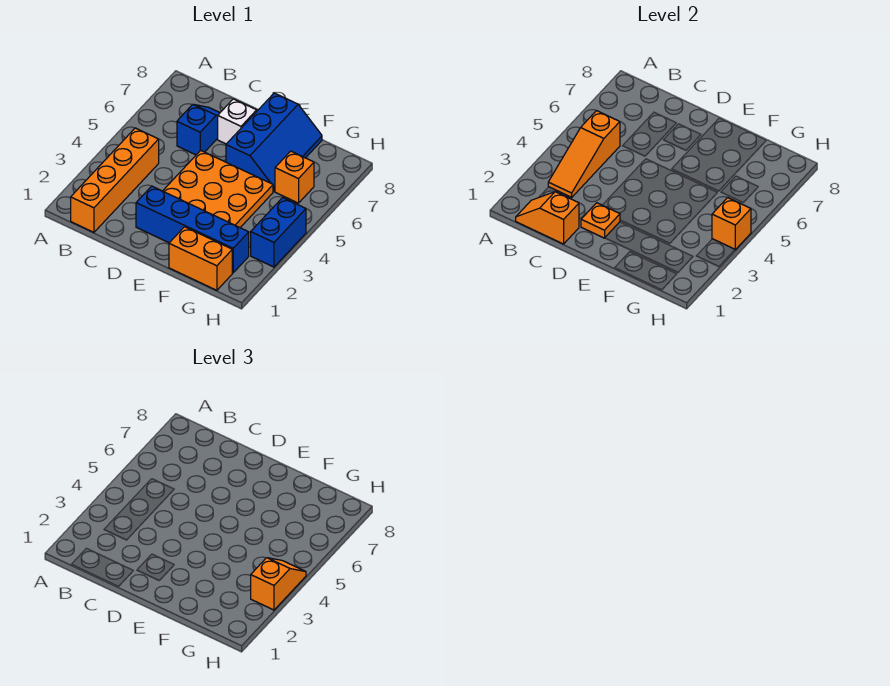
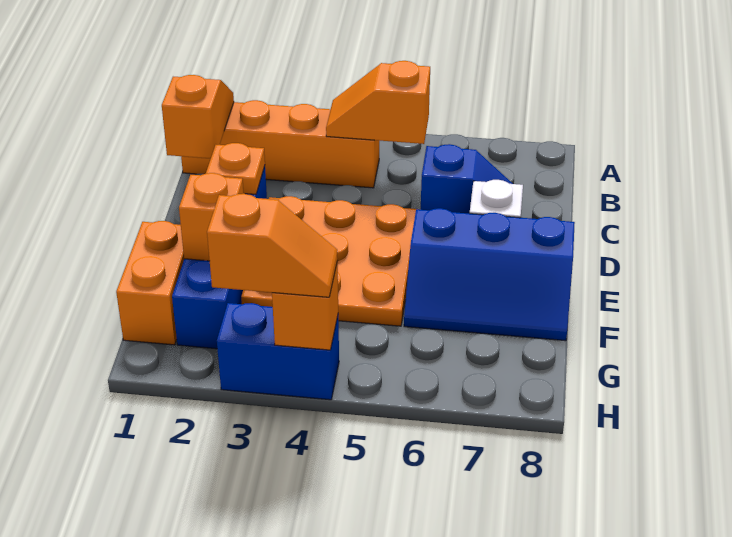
orange slope B3:B5 level 2 top 5 -> orange slope B4:B5 level 2 top 5
orange brick G6 level 1 -> orange brick F2 level 2

